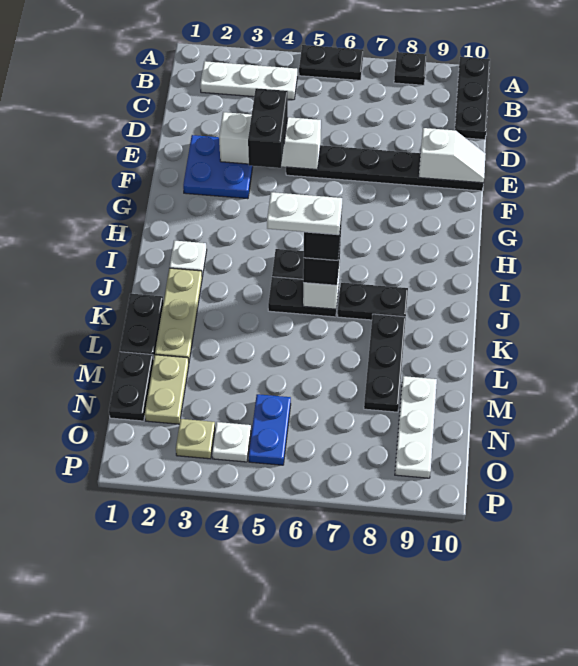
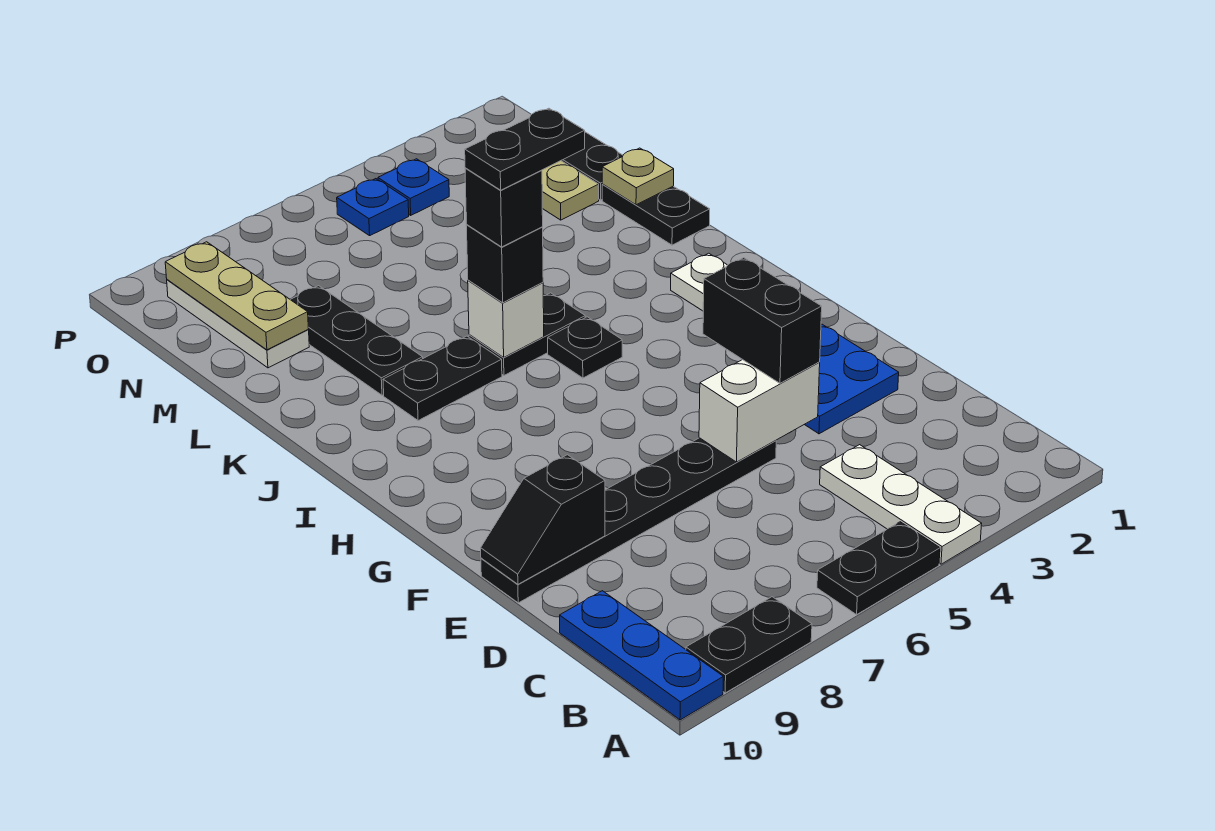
black plate A8 level 1 -> black plate A8:A9 level 1
black plate A10:C10 level 1 -> blue plate A10:C10 level 1
white plate B2:B4 level 1 -> white plate A4:C4 level 1
white brick E3:E5 level 2 -> white brick E4:E5 level 2
white slope E9:E10 level 2 top 9 -> black slope E9:E10 level 2 top 9
tan plate J2:L2 level 1 -> tan plate M9:O9 level 2
white plate J5:J6 level 5 -> black plate J5:J6 level 5
blue plate N5:O5 level 1 -> blue plate O5 level 1
tan plate O3 level 1 -> tan plate L1 level 2
white plate O4 level 1 -> blue plate O4 level 1

